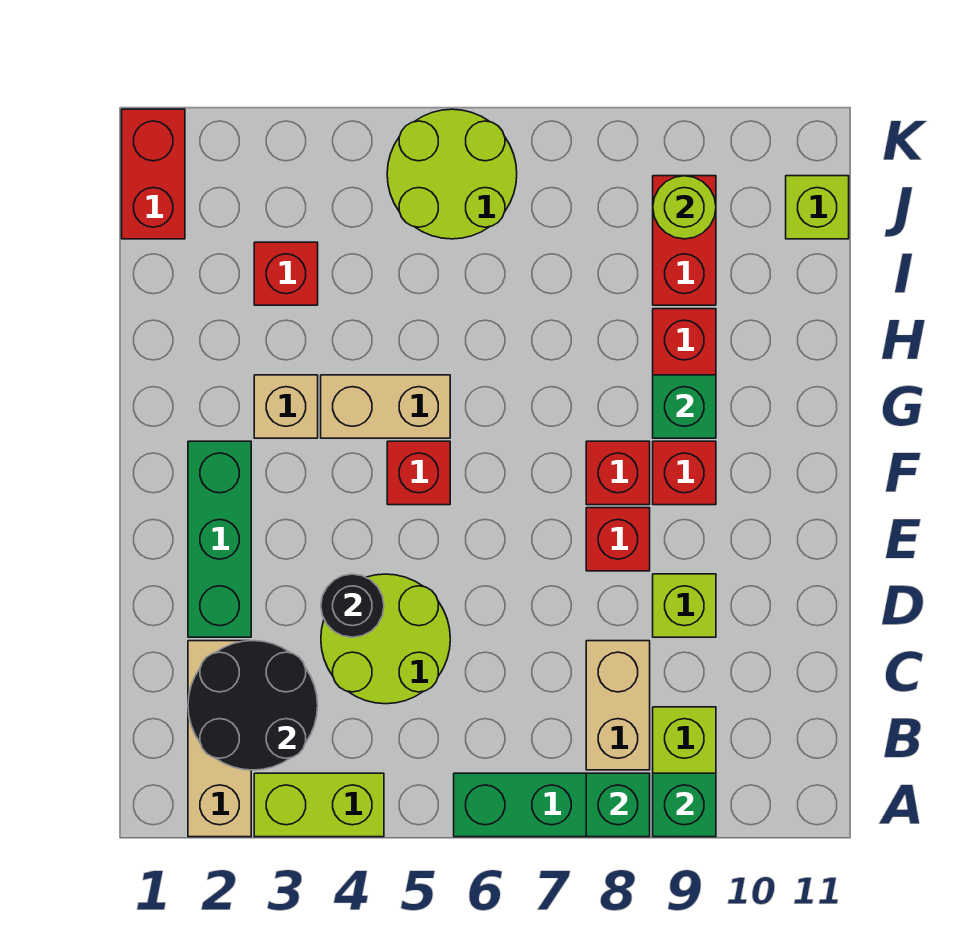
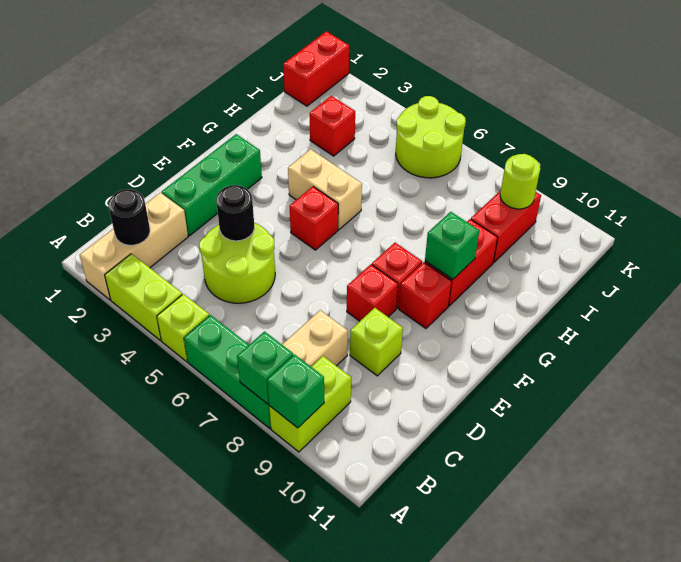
black round brick B2:C3 level 2 -> black round brick B2 level 2
tan brick G3 level 1 -> none
lime brick J11 level 1 -> lime brick A5 level 1

